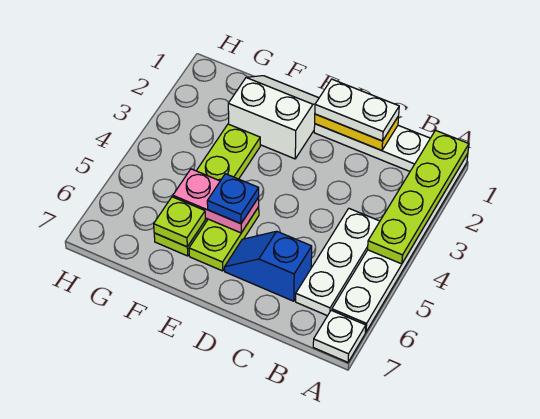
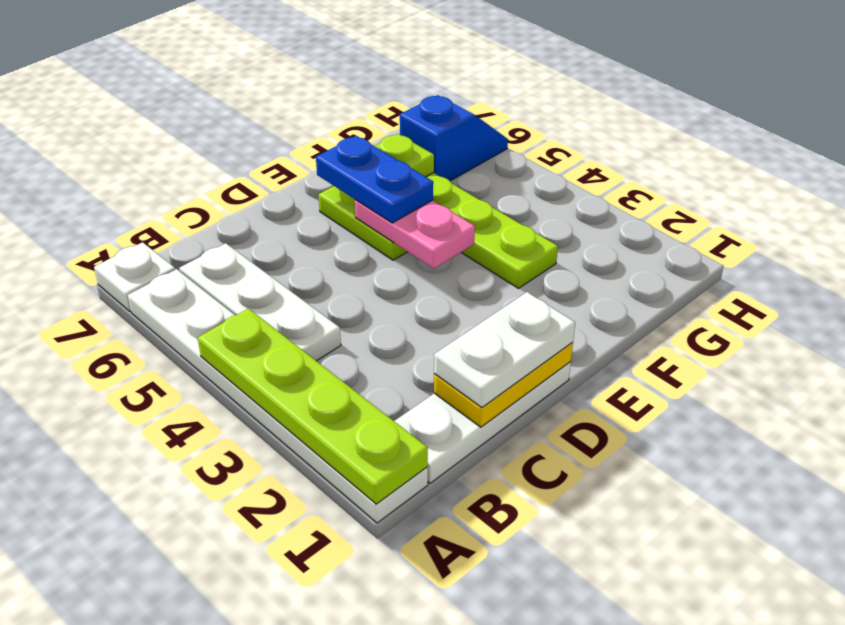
blue slope C6:D6 level 1 top C -> blue slope G6:H6 level 1 top G
white slope E1:F2 level 1 top 2 -> none
pink plate E5:F5 level 2 -> pink plate E4:E5 level 2
blue plate E5 level 3 -> blue plate E5:E6 level 3

